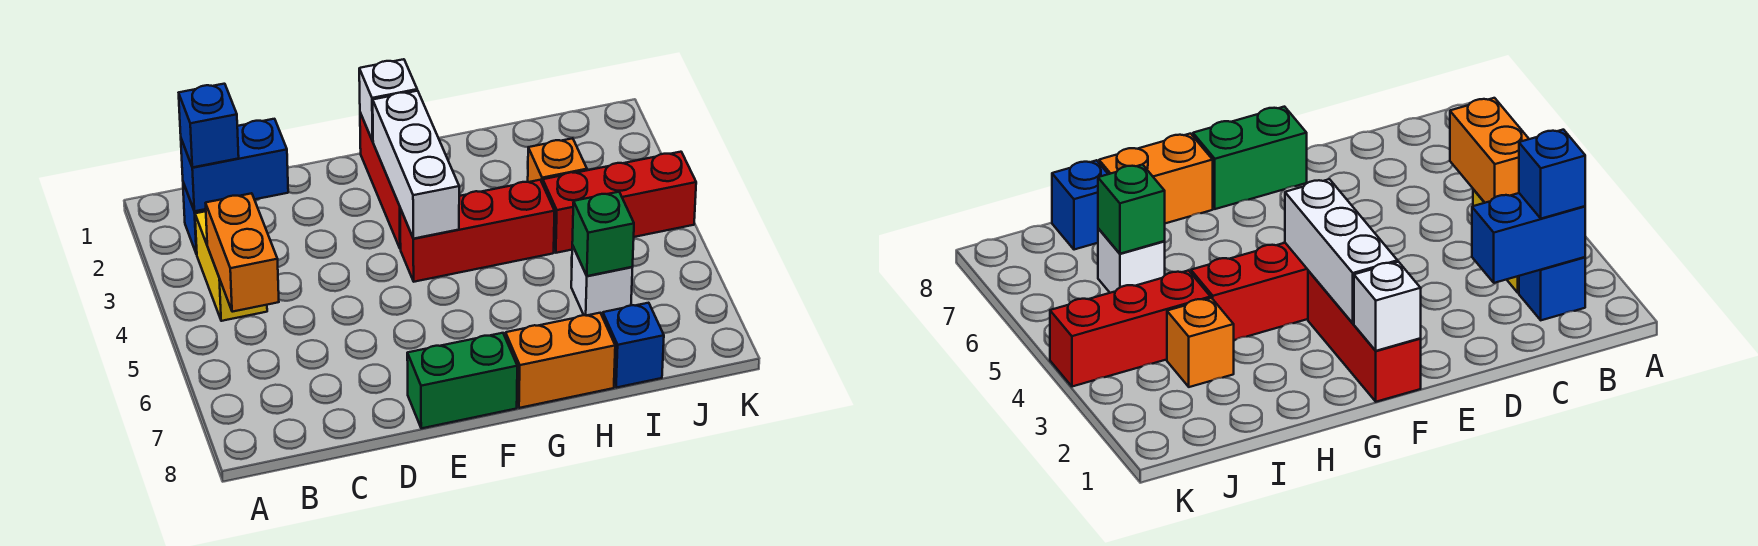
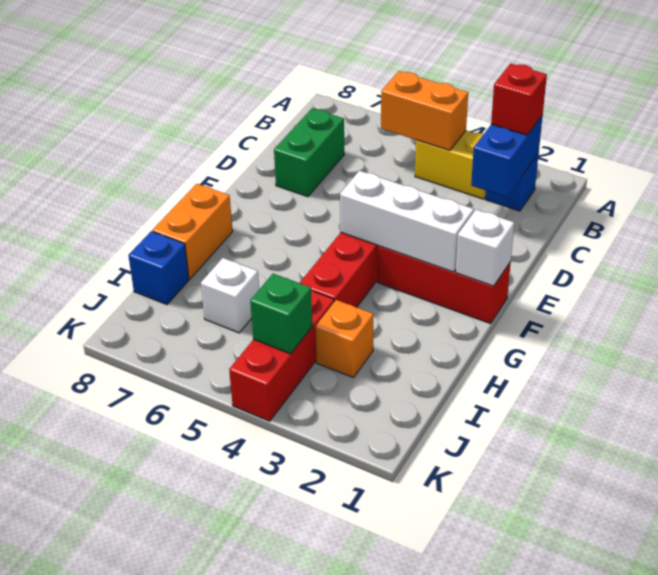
blue brick B2 level 3 -> red brick B2 level 3
green brick E8:F8 level 1 -> green brick C7:D7 level 1
green brick I6 level 2 -> green brick J4 level 2

